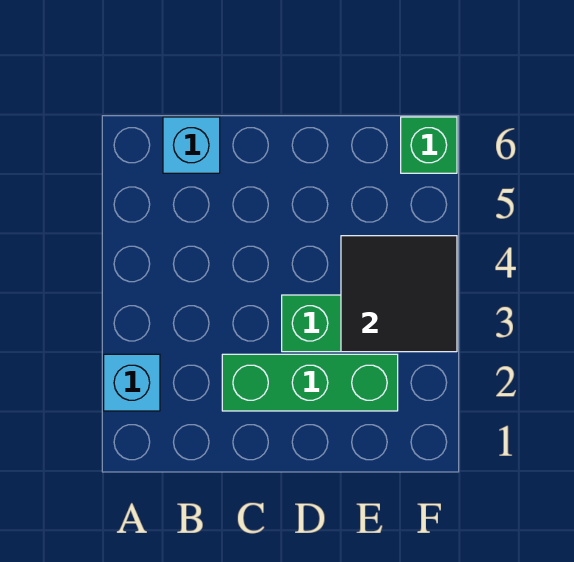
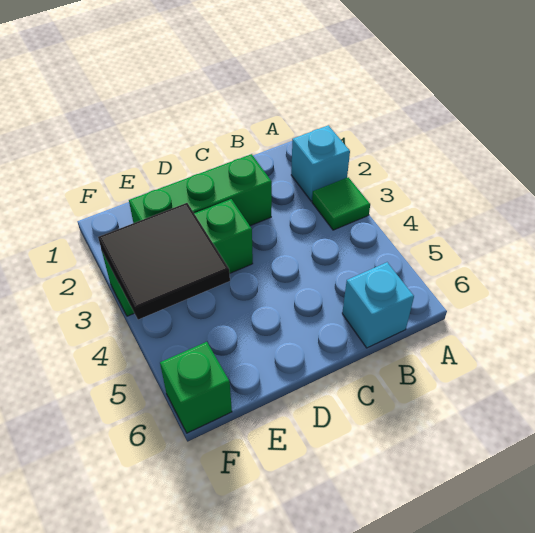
none -> green tile A3 level 1

